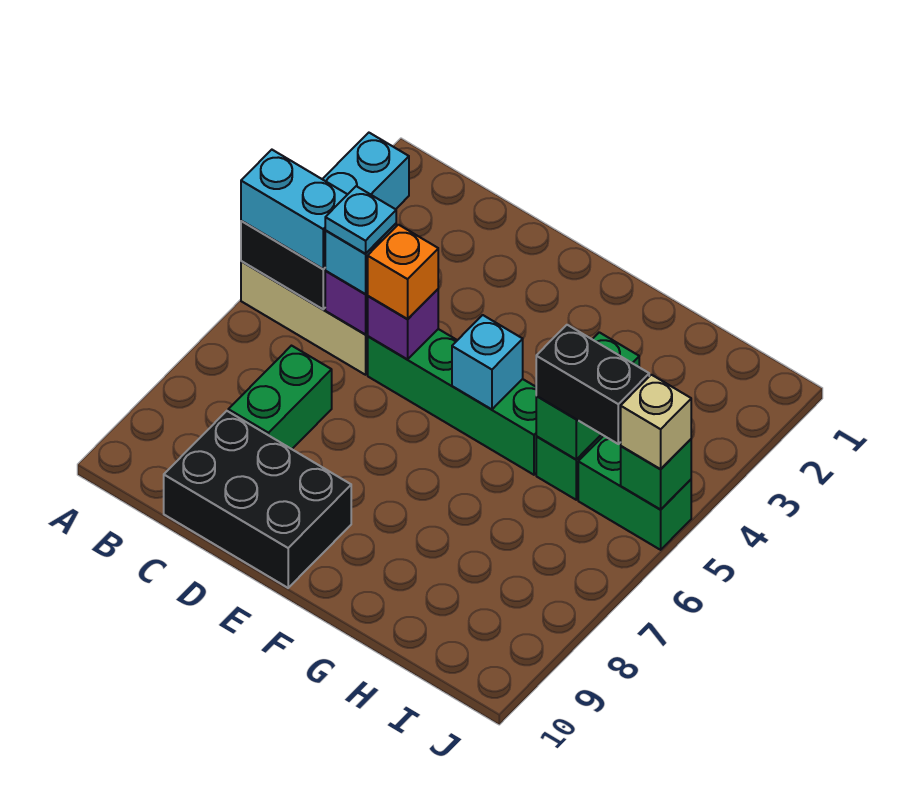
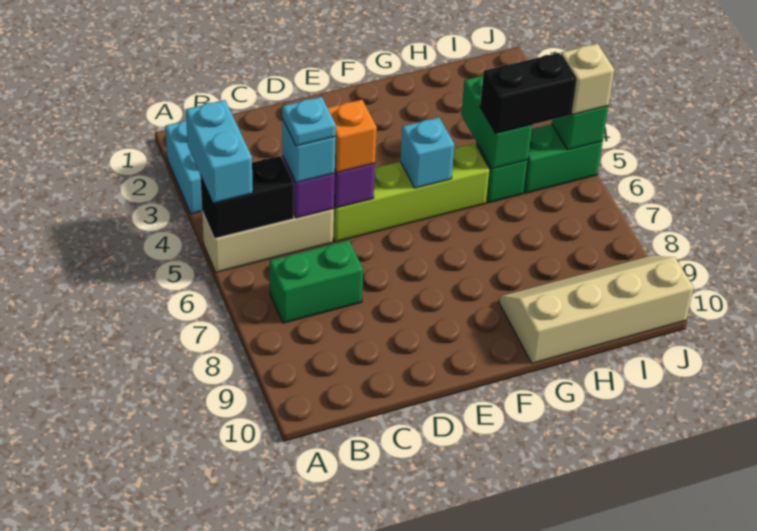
cyan brick A5:B5 level 3 -> cyan brick A4:A5 level 3
green brick C7:C8 level 1 -> green brick B7:C7 level 1
black brick C9:E10 level 1 -> none
green brick D5:G5 level 1 -> lime brick D5:G5 level 1
none -> tan slope G9:J10 level 1 top 10

